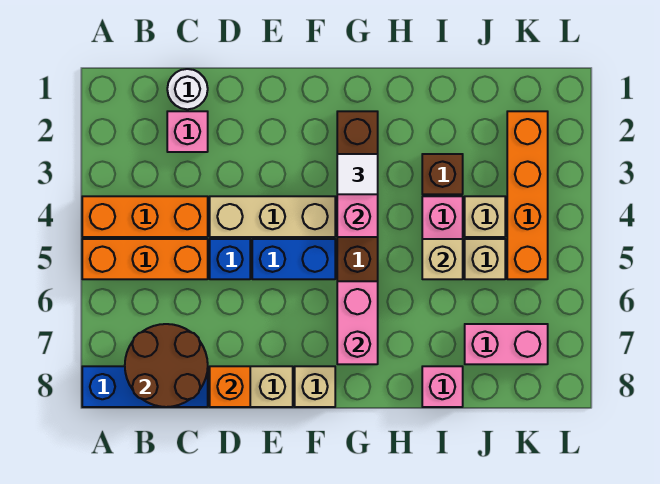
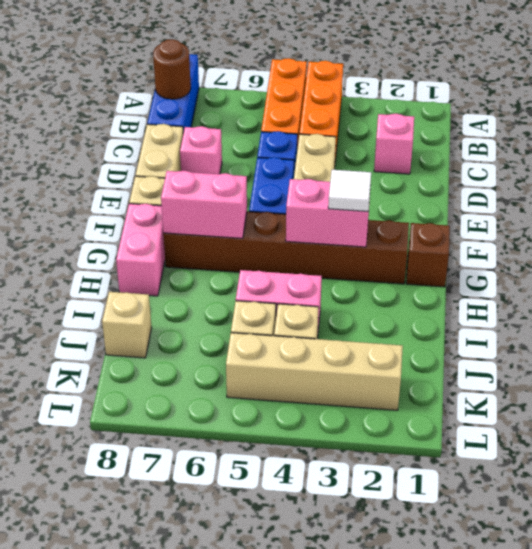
brown round brick B7:C8 level 2 -> brown round brick B8 level 2
white round brick C1 level 1 -> none
orange brick D8 level 2 -> none
brown brick I3 level 1 -> brown brick G1 level 1
tan brick I5 level 2 -> tan brick J8 level 1
pink brick I8 level 1 -> pink brick D7 level 1
pink brick J7:K7 level 1 -> pink brick G8:H8 level 1
orange brick K2:K5 level 1 -> tan brick K2:K5 level 1

